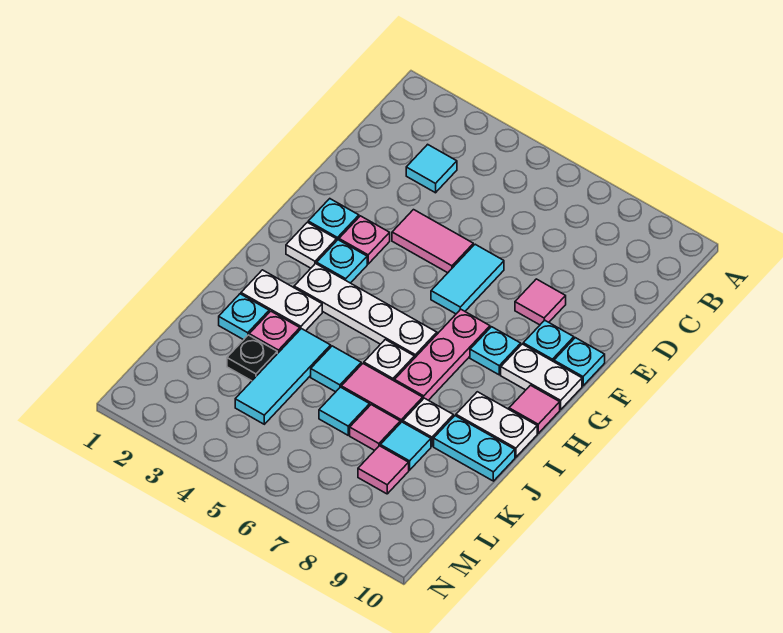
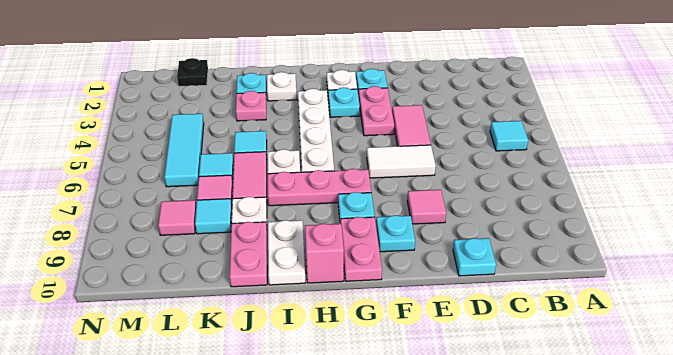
cyan tile C3 level 1 -> cyan tile B5 level 1
cyan tile E6:F6 level 1 -> white tile E6:F6 level 1
pink plate F3 level 1 -> pink plate F3:F4 level 1
cyan plate F10 level 1 -> cyan plate D10 level 1
white plate G9:G10 level 1 -> pink plate G9:G10 level 1
pink tile H10 level 1 -> pink brick H10 level 1
white plate I2:I3 level 1 -> white plate I2 level 1
cyan tile J4:L4 level 1 -> cyan tile L4:L6 level 1
cyan plate J9:J10 level 1 -> pink plate J9:J10 level 1
black plate K3 level 1 -> black plate L1 level 1

